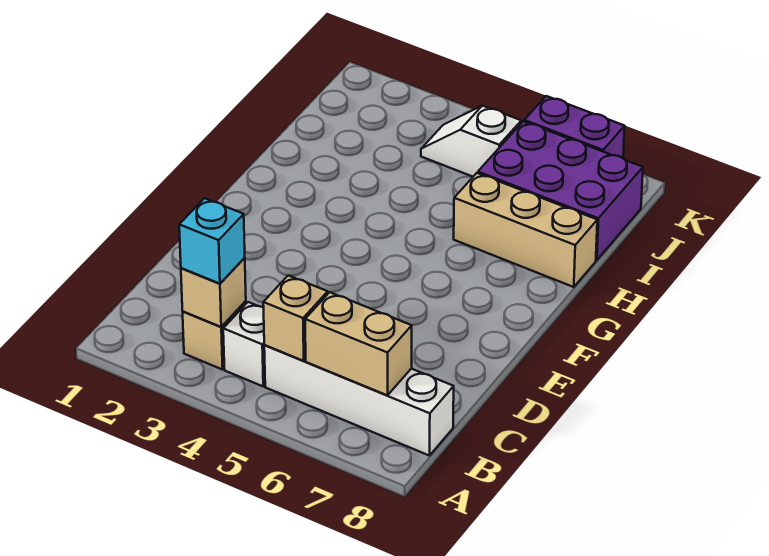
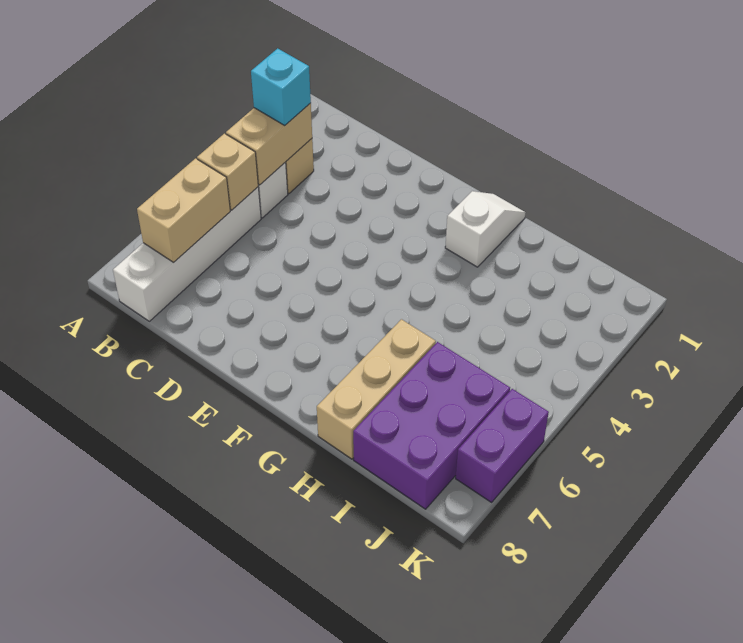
tan brick B3 level 2 -> tan brick B3:B4 level 2
white slope J4:J5 level 1 top 5 -> white slope G1:G2 level 1 top 2

